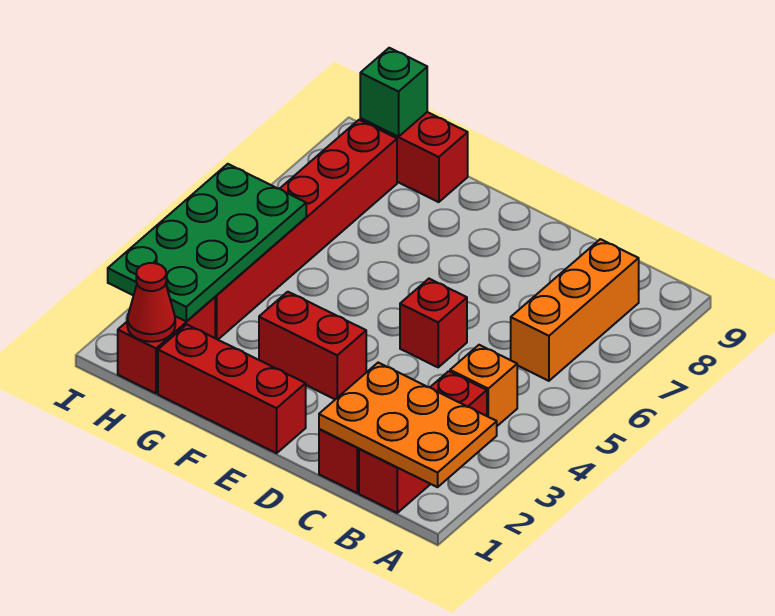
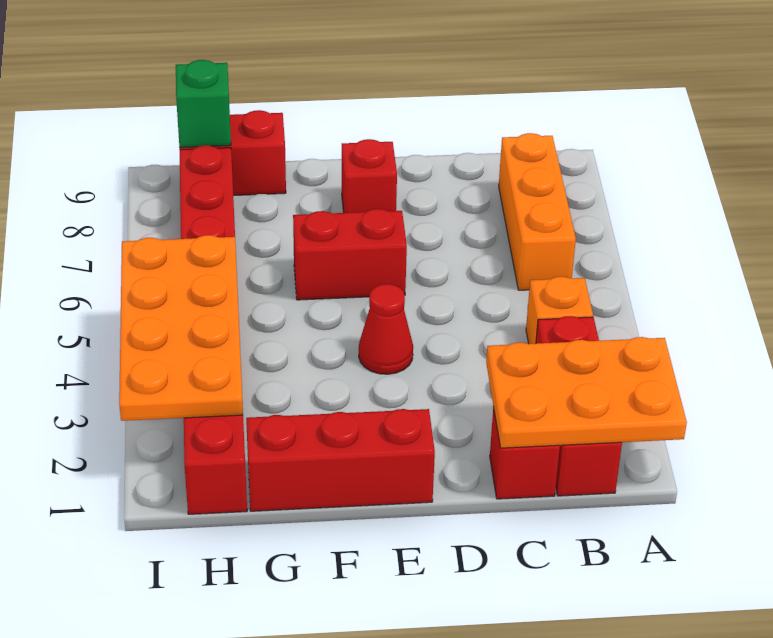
red brick D5 level 1 -> red brick E8 level 1
red brick E3:F3 level 1 -> red brick E6:F6 level 1
red cone H1 level 2 -> red cone E4 level 1
green plate H2:I5 level 2 -> orange plate H2:I5 level 2

